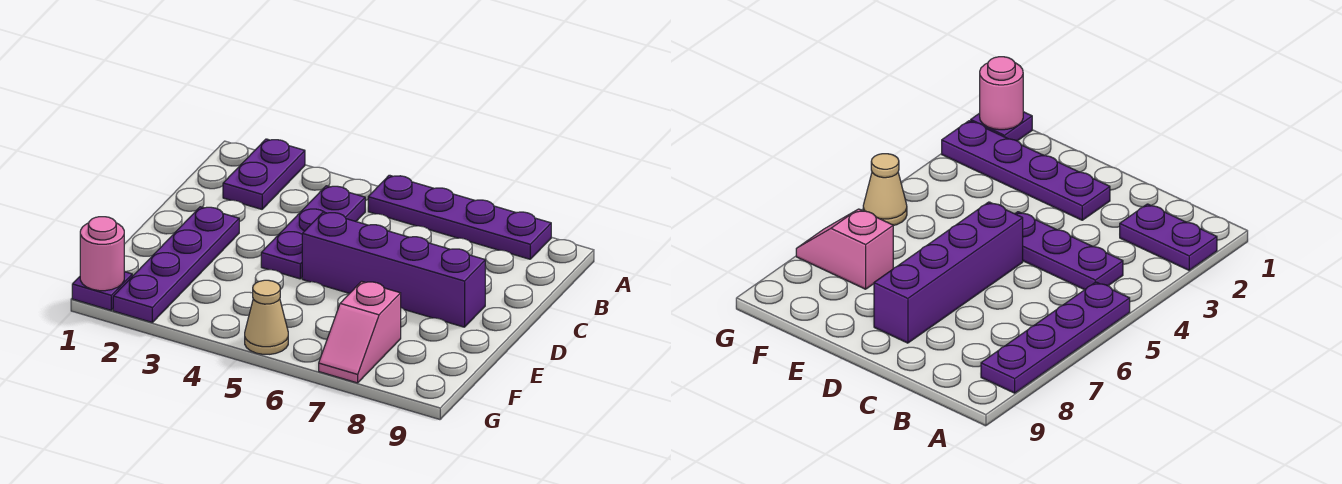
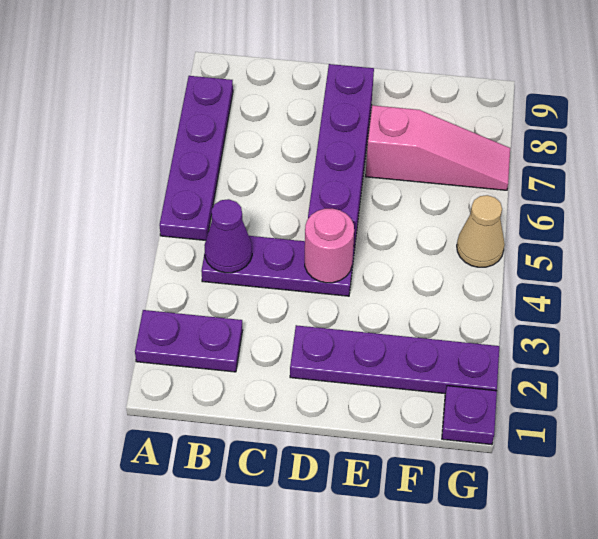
none -> purple cone B4 level 2
pink slope F7:G7 level 1 top F -> pink slope E7:G7 level 1 top E
pink round brick G1 level 2 -> pink round brick D4 level 2

